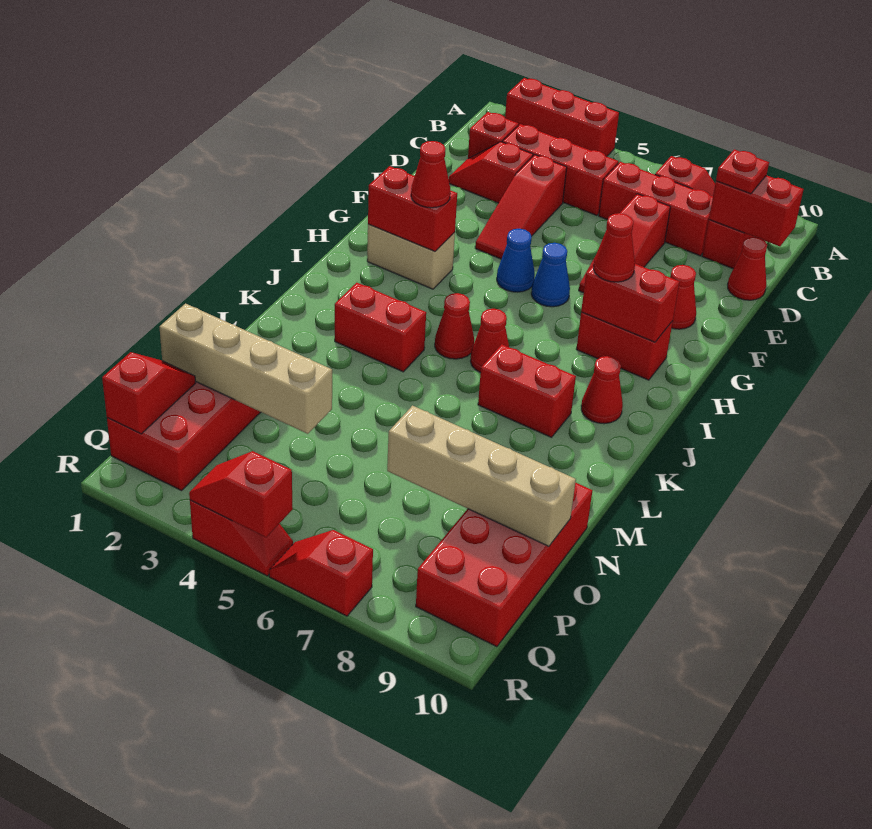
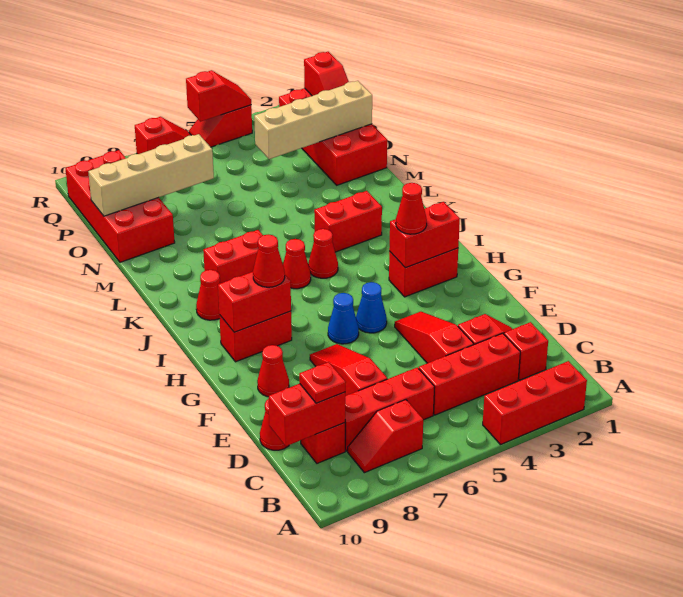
tan brick H2:H3 level 1 -> red brick H2:H3 level 1

